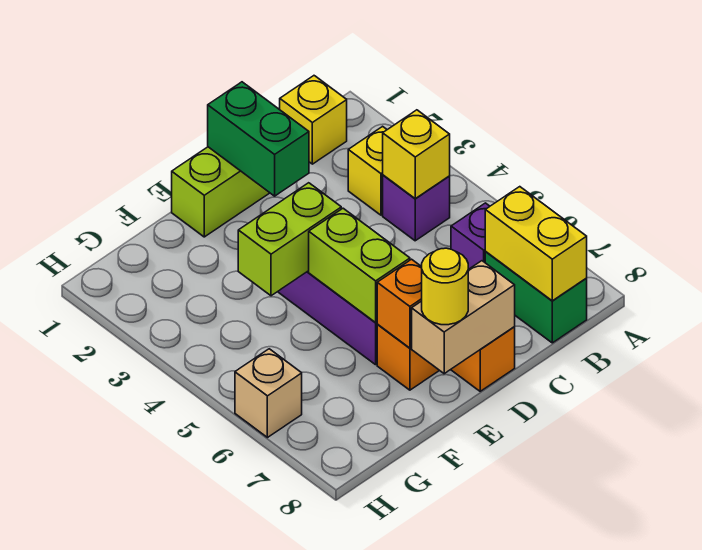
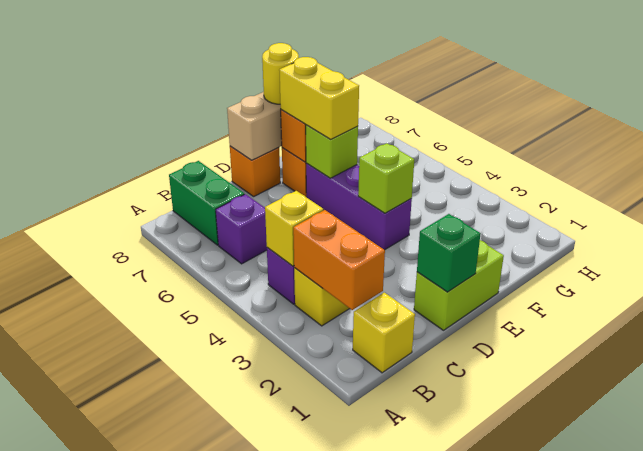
none -> orange brick B2:B3 level 2
yellow brick B7:B8 level 2 -> yellow brick E6:E7 level 3
green brick D1:D2 level 2 -> green brick D1 level 2
lime brick E4:F4 level 2 -> lime brick E4 level 2
lime brick E5:E6 level 2 -> lime brick E6 level 2
tan brick H6 level 1 -> none

